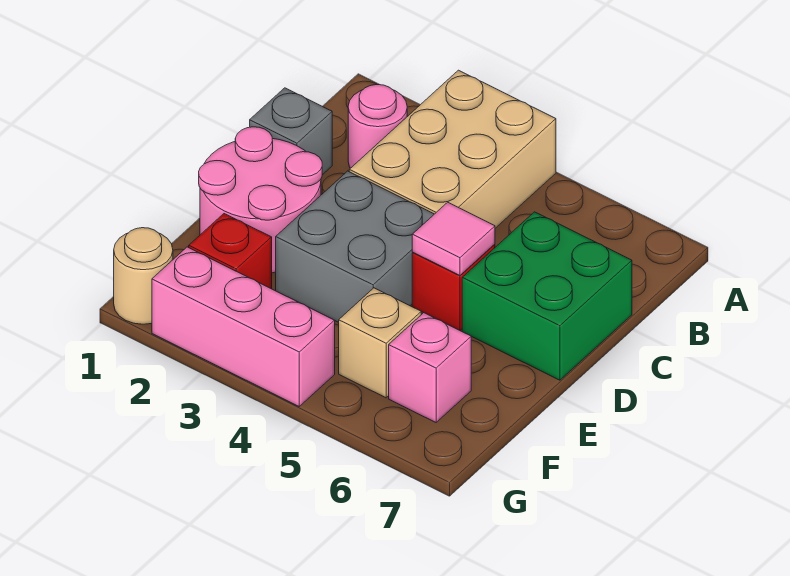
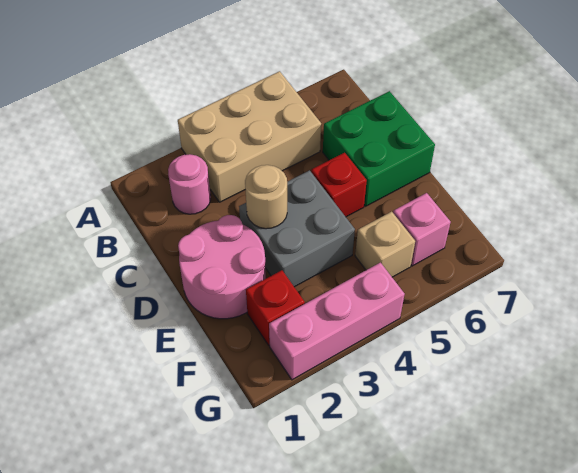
tan brick A3:C4 level 1 -> tan brick A3:B5 level 1
grey brick C1 level 1 -> none
pink tile D5 level 2 -> none
tan round brick G1 level 1 -> tan round brick D3 level 2

